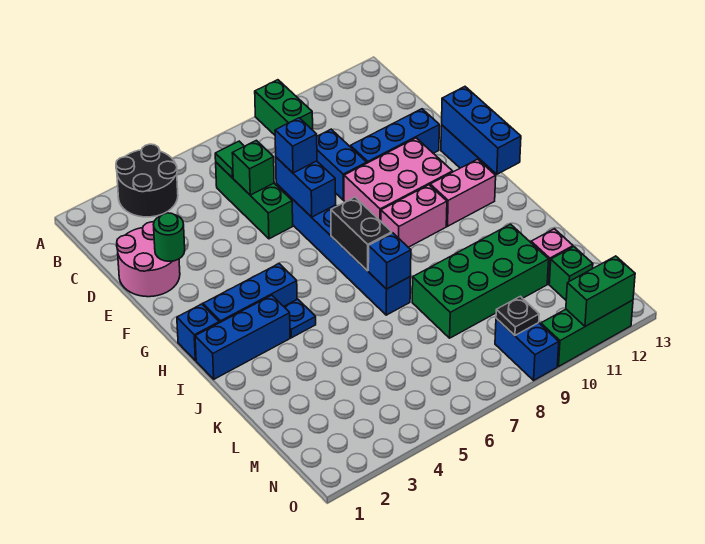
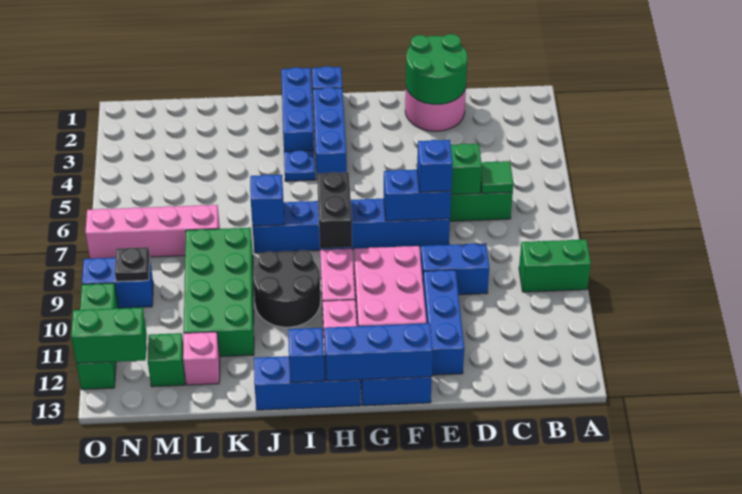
black round brick A3:B4 level 1 -> black round brick I9:J10 level 1
green round brick E2 level 2 -> green round brick D1:E2 level 2
black brick H7:I7 level 2 -> black brick H7:H8 level 2
none -> blue brick H13:J13 level 1
none -> blue brick I13 level 2
none -> pink brick L7:O7 level 1
green brick O11:O12 level 2 -> green brick N12:O12 level 2

